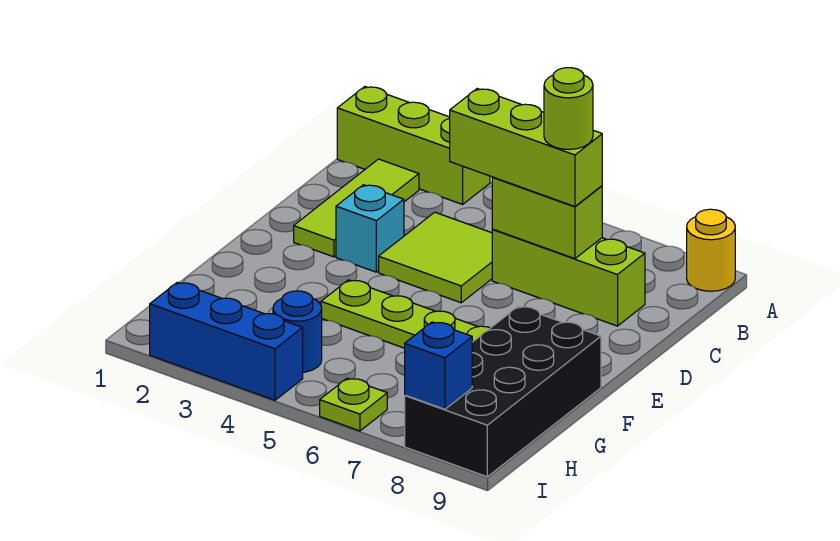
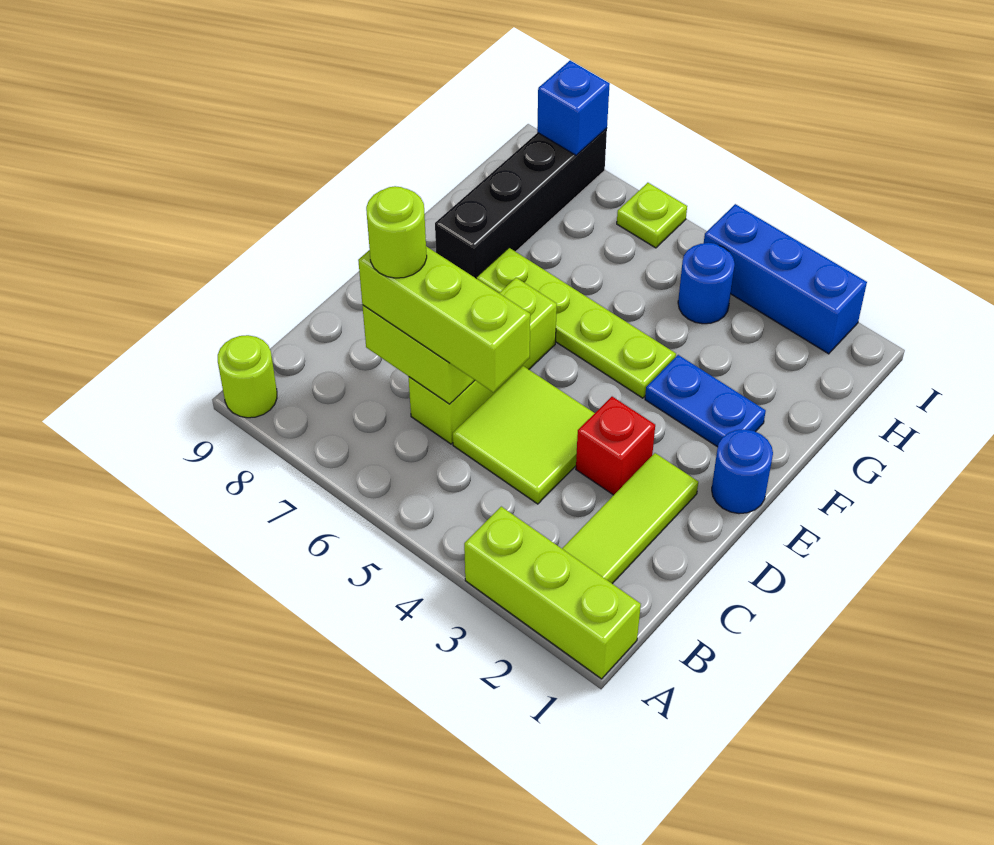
yellow round brick A9 level 1 -> lime round brick A9 level 1
lime brick C6:C8 level 1 -> lime brick C6:E6 level 1
cyan brick D3 level 1 -> red brick D3 level 1
none -> blue round brick E1 level 1
none -> blue plate F2:F3 level 1
black brick F8:I9 level 1 -> black brick F8:I8 level 1

